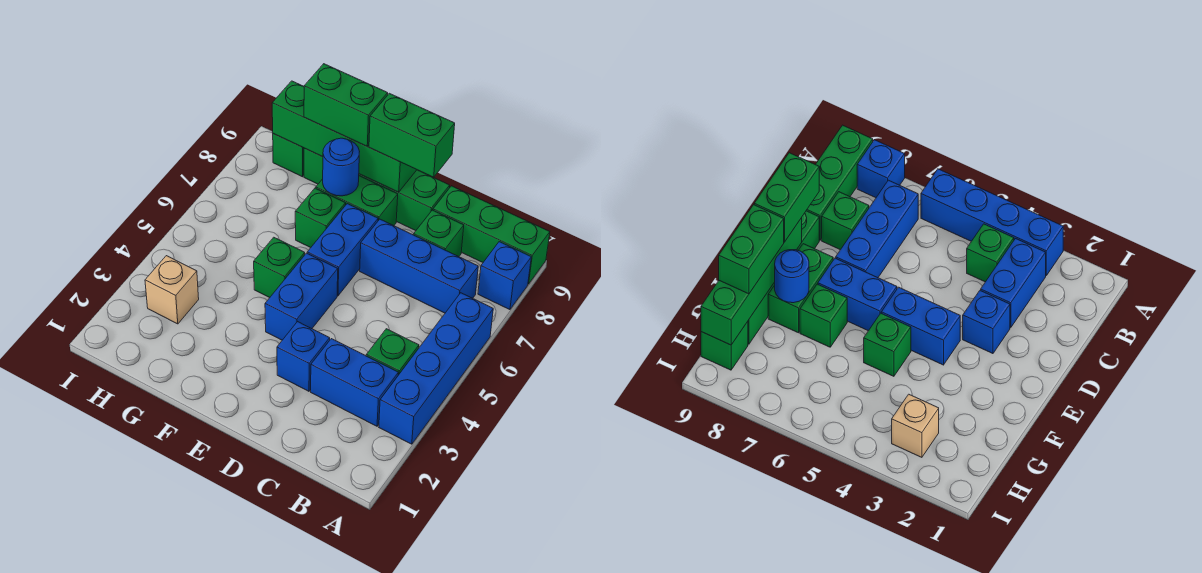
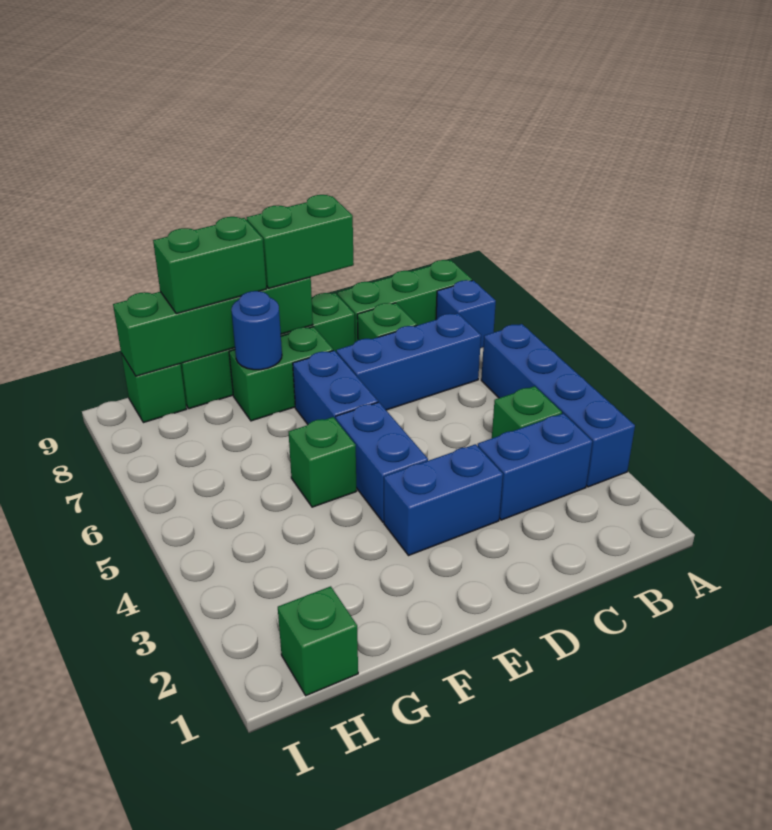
blue brick D3 level 1 -> blue brick D3:E3 level 1
green brick F7 level 1 -> green brick H1 level 1
tan brick H3 level 1 -> none

